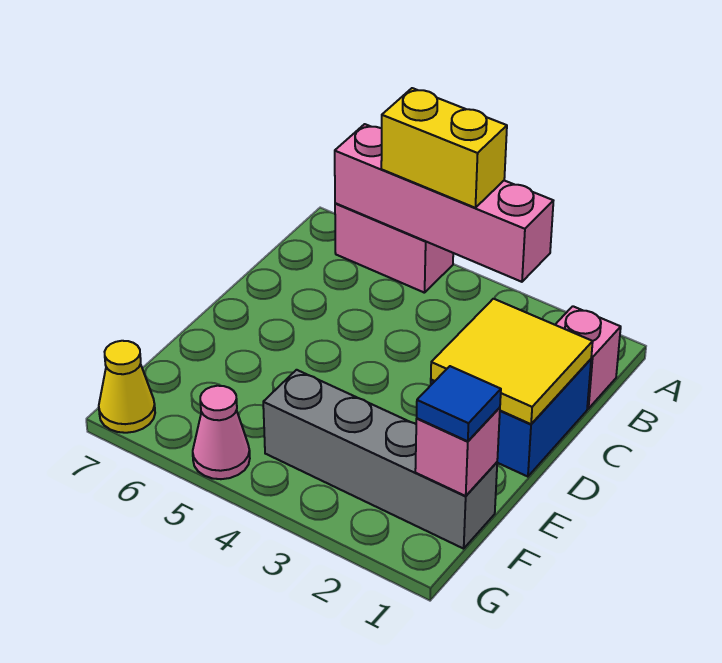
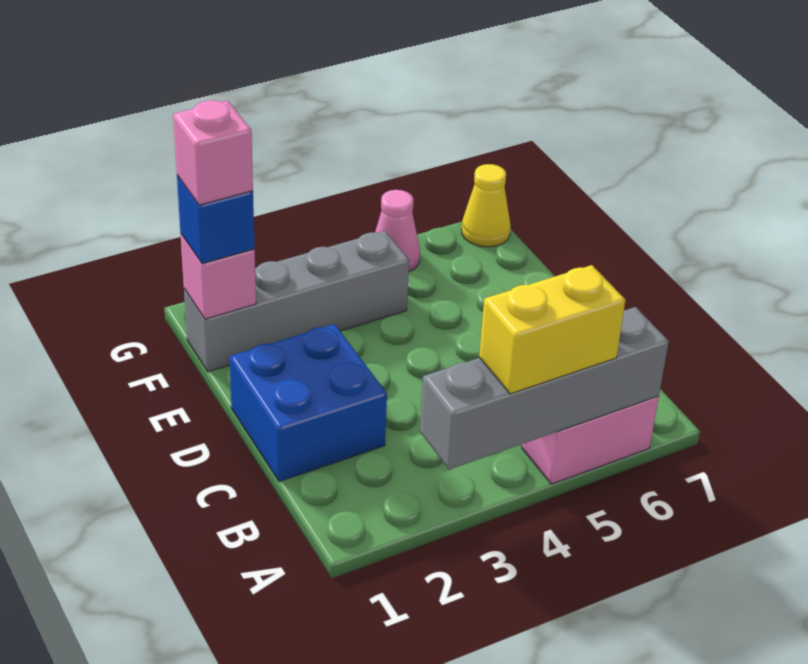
pink brick A3:A6 level 2 -> grey brick A3:A6 level 2
pink brick B1 level 1 -> pink brick F1 level 4
yellow tile C1:D2 level 2 -> none
blue tile F1 level 3 -> blue brick F1 level 3

